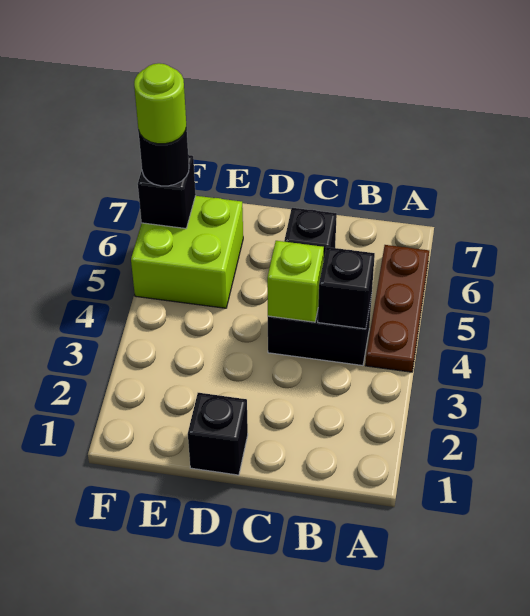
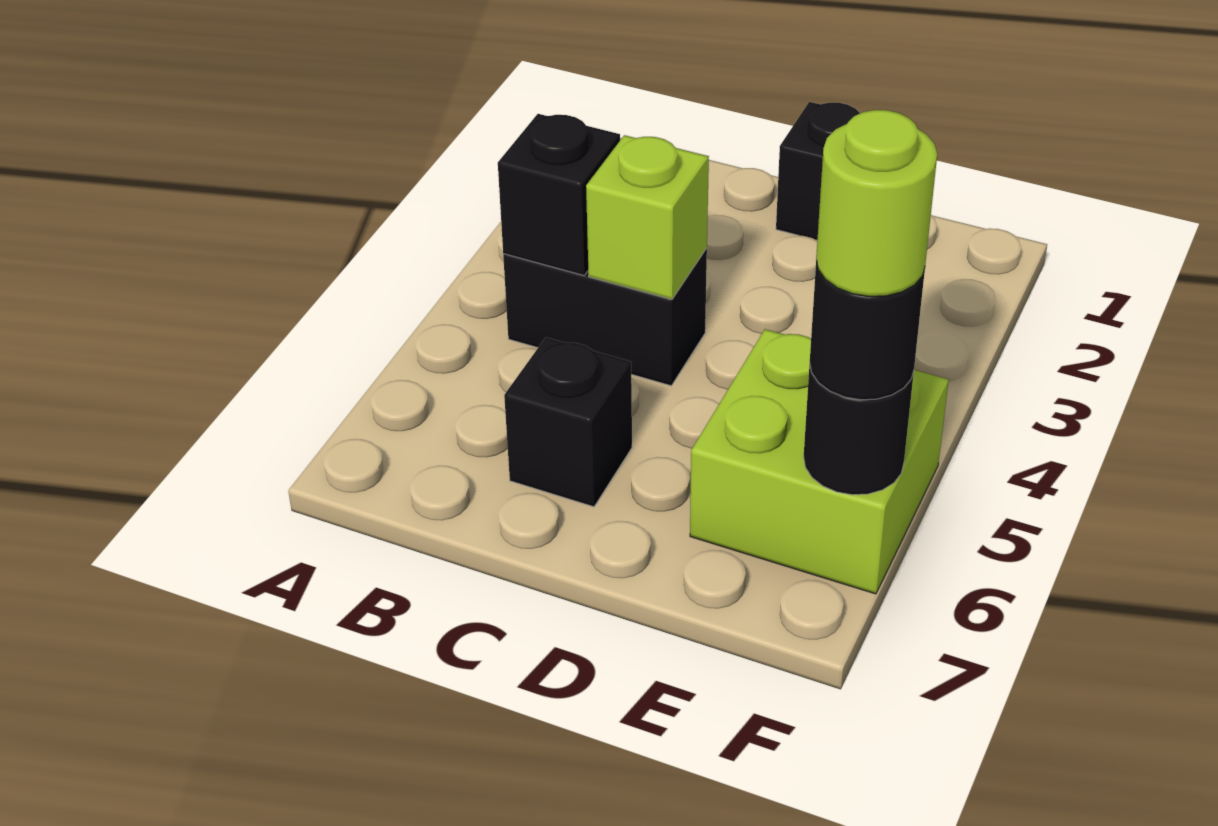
brown plate A4:A6 level 1 -> none
black brick F6 level 2 -> black round brick F6 level 2

